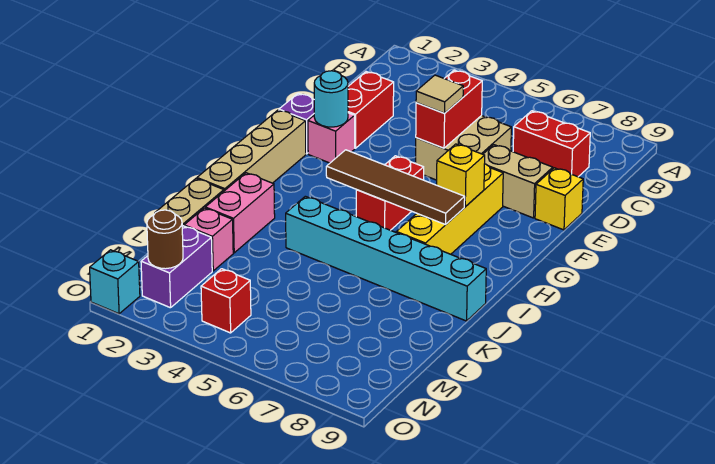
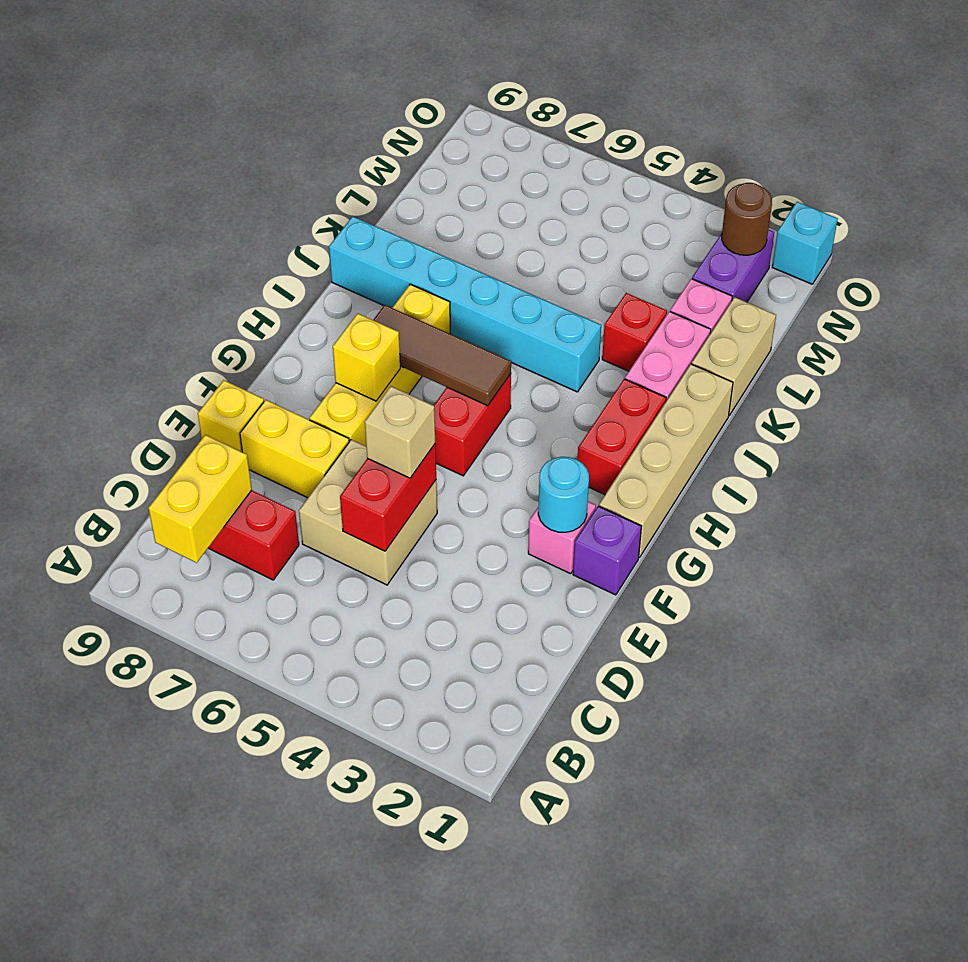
none -> yellow brick B8:C8 level 2
red brick D2:E2 level 1 -> red brick H2:I2 level 1
tan tile E5 level 3 -> tan brick E5 level 3
tan brick E7:E8 level 1 -> yellow brick E7:E8 level 1
brown tile H4:H7 level 2 -> brown tile H5:H7 level 2
red brick N4 level 1 -> red brick K3 level 1

